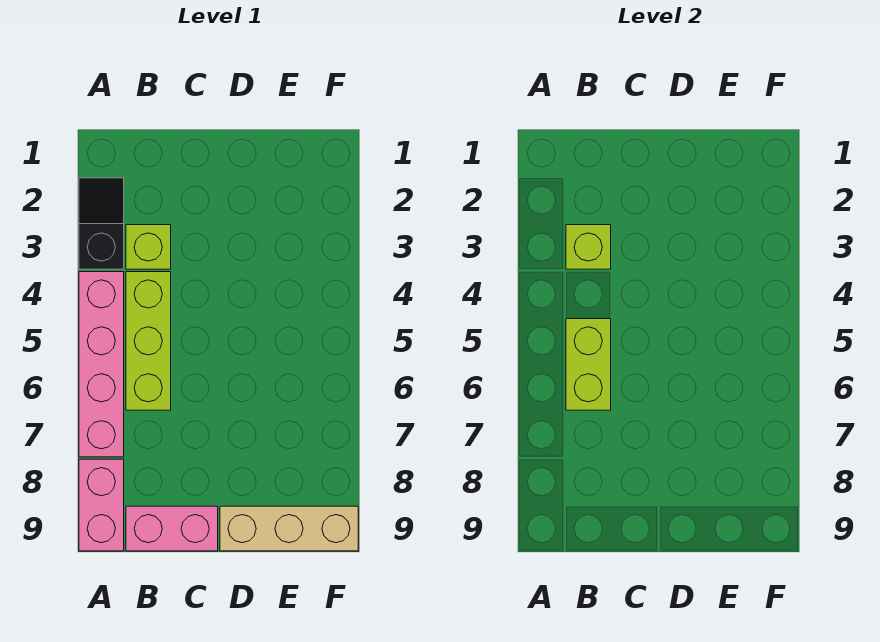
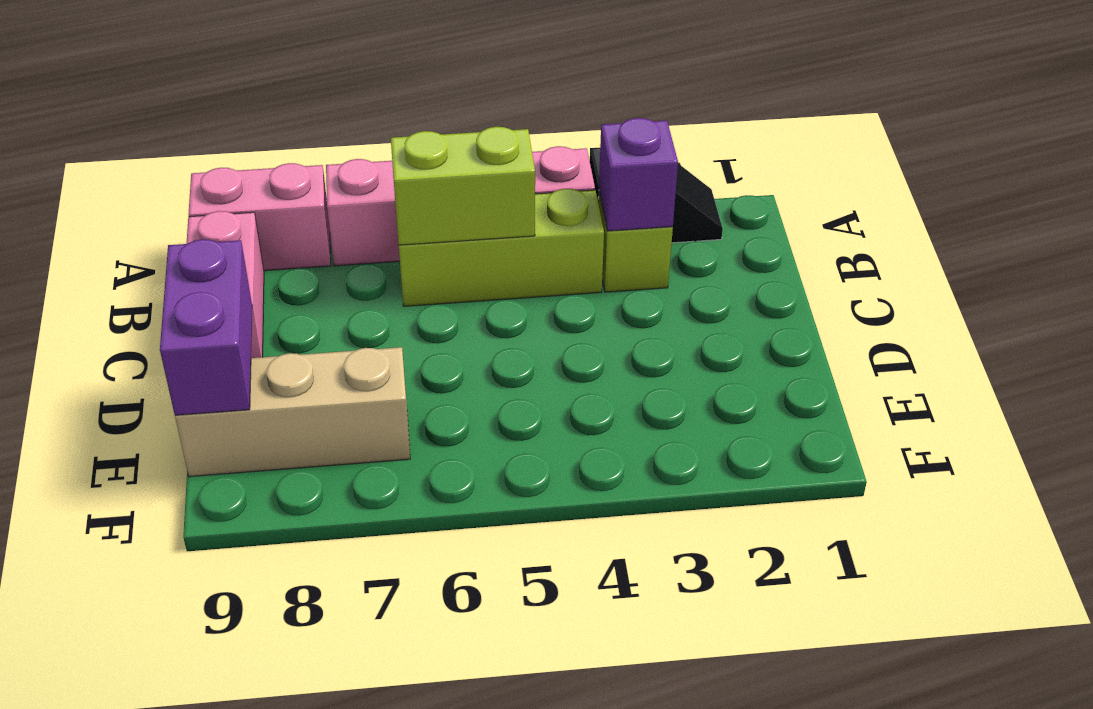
lime brick B3 level 2 -> purple brick B3 level 2
tan brick D9:F9 level 1 -> tan brick E7:E9 level 1
none -> purple brick D9:E9 level 2

